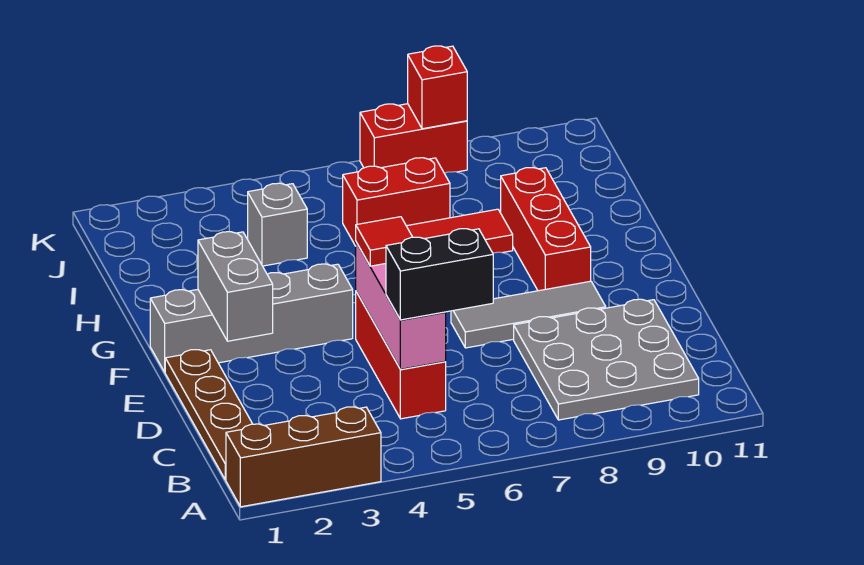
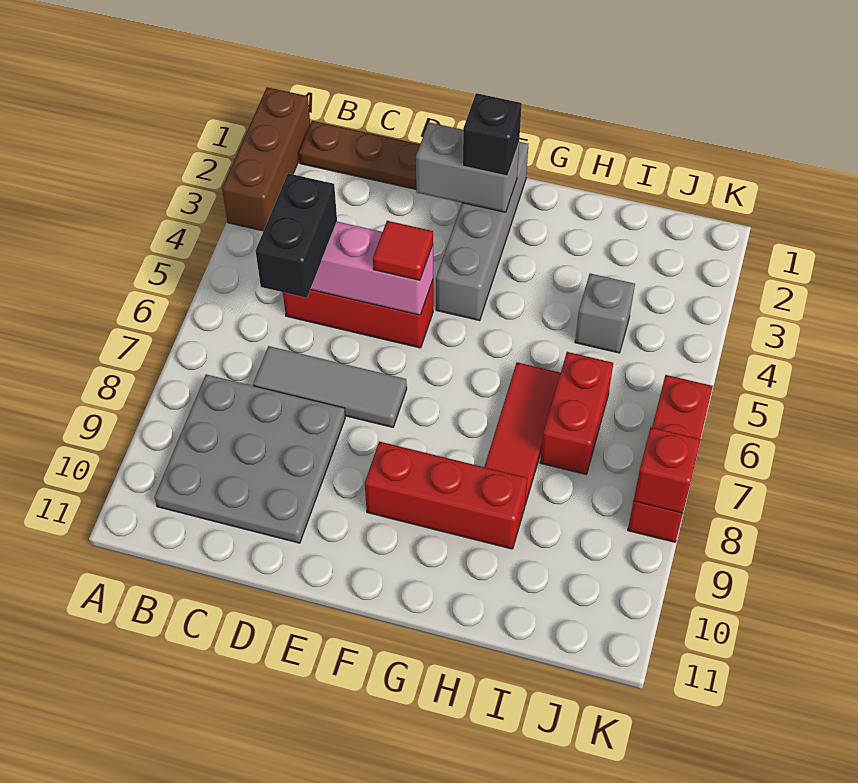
grey tile E7:E9 level 1 -> grey tile C7:E7 level 1
none -> black brick F2 level 3
red brick K7:K8 level 1 -> red brick K6:K8 level 1

